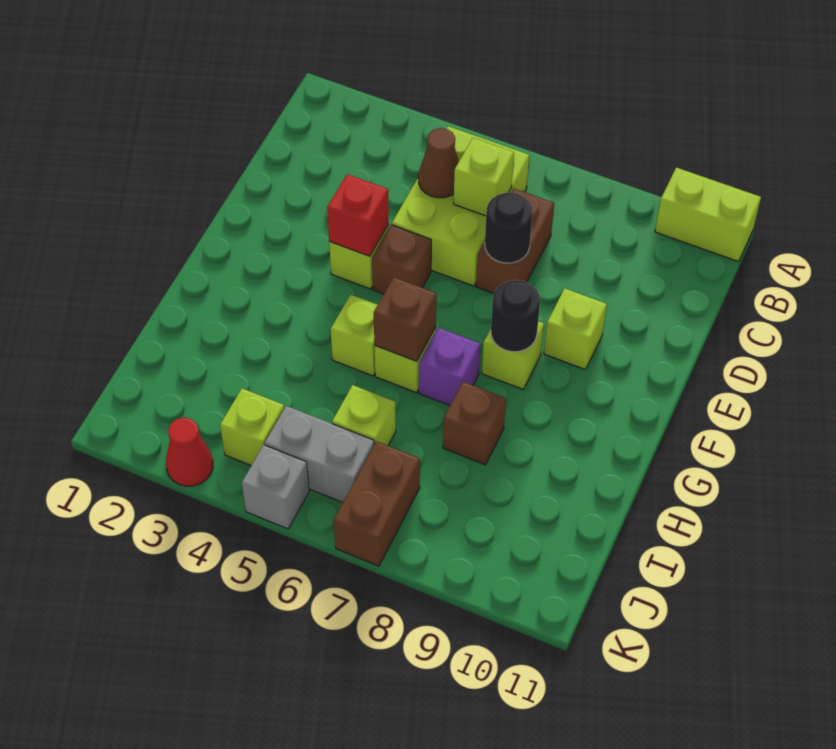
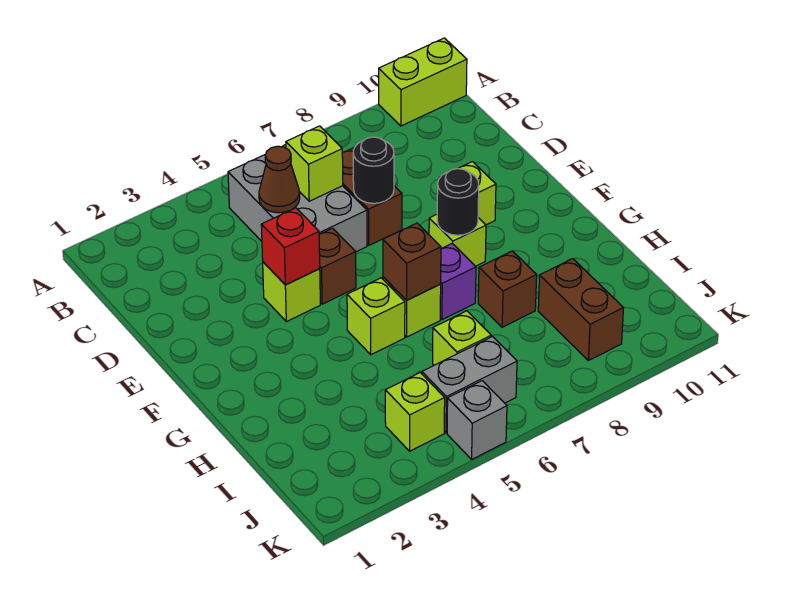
lime brick B5:D6 level 1 -> grey brick B5:D6 level 1
brown brick J7:K7 level 1 -> brown brick I9:J9 level 1
red cone K3 level 1 -> none

